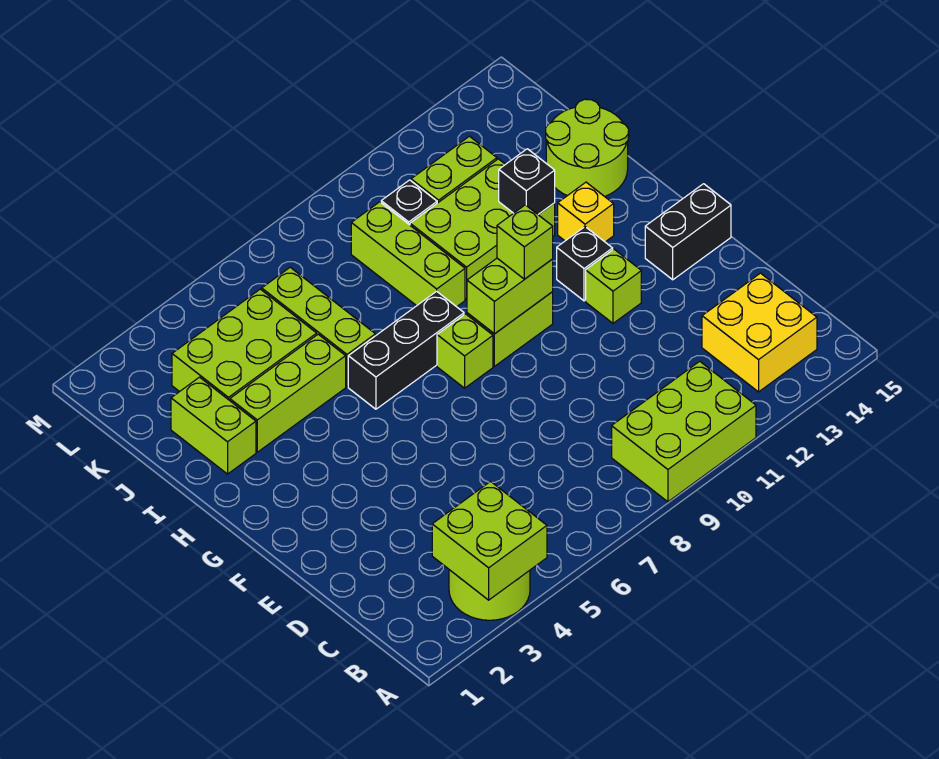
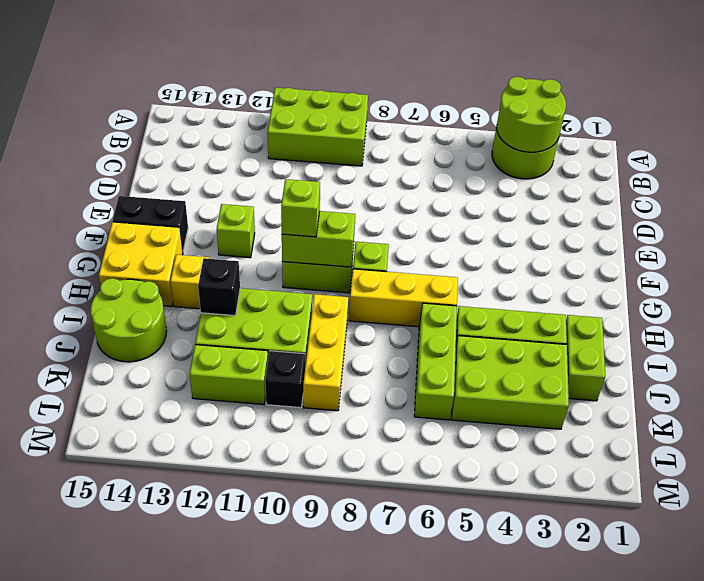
lime brick A3:B4 level 2 -> lime round brick A3:B4 level 2
yellow brick B13:C14 level 1 -> yellow brick G14:H15 level 1
black brick G12 level 1 -> none
black brick H6:H8 level 1 -> yellow brick H6:H8 level 1
lime brick I9:K9 level 1 -> yellow brick I9:K9 level 1

